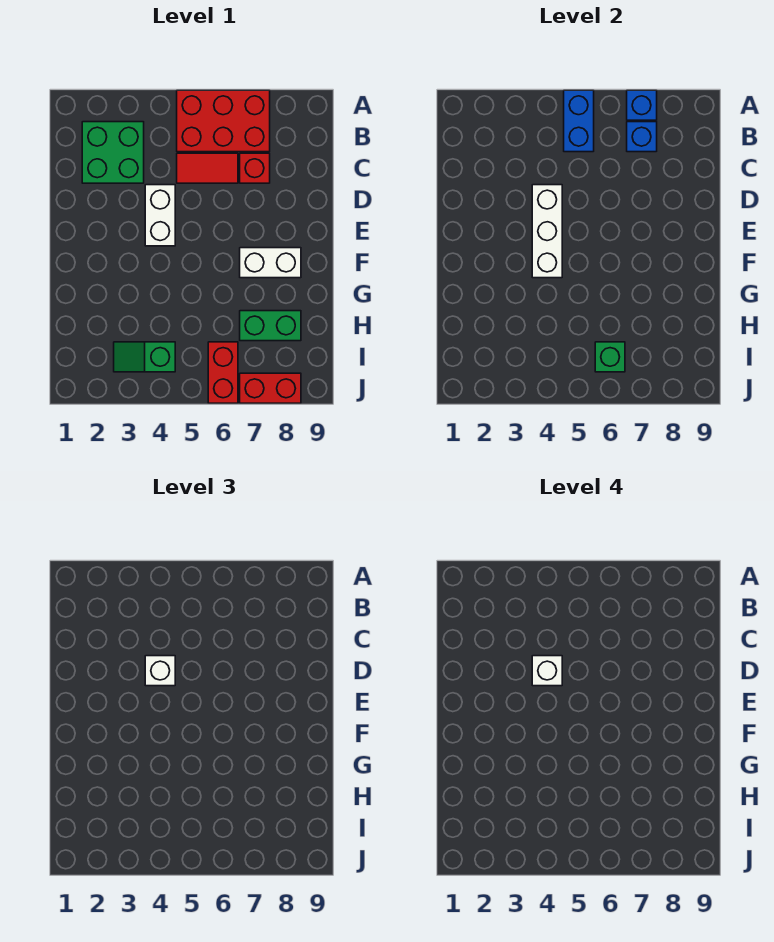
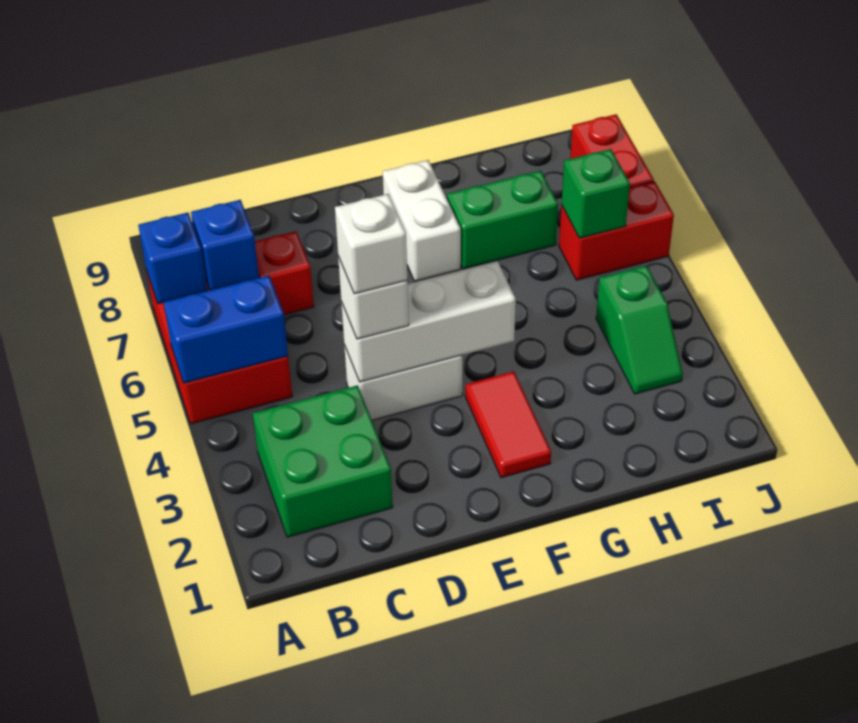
red tile C5:C6 level 1 -> red tile F2:F3 level 1
green brick H7:H8 level 1 -> green brick G7:H7 level 1

